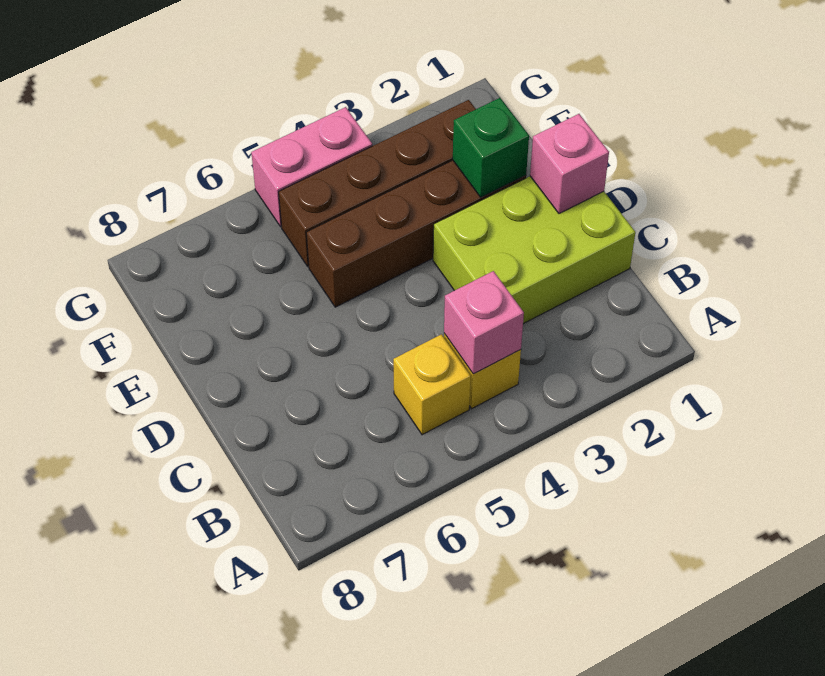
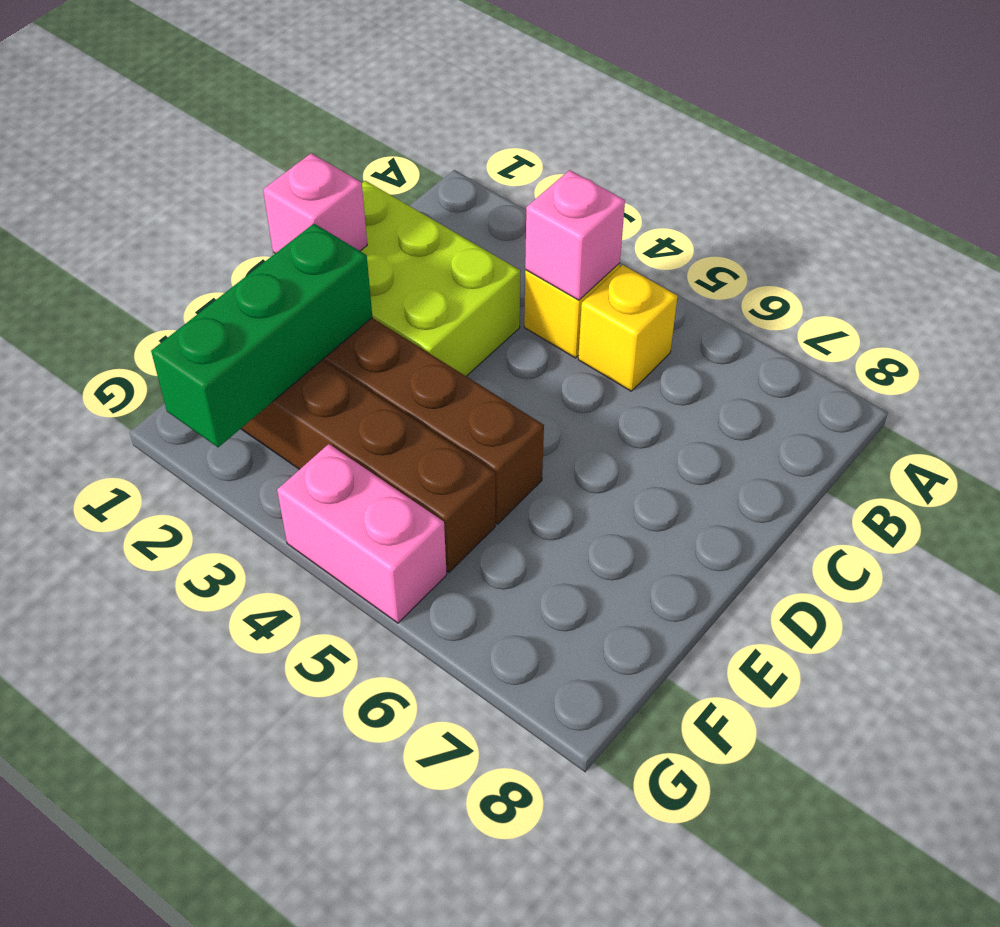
green brick E2 level 2 -> green brick E2:G2 level 2

